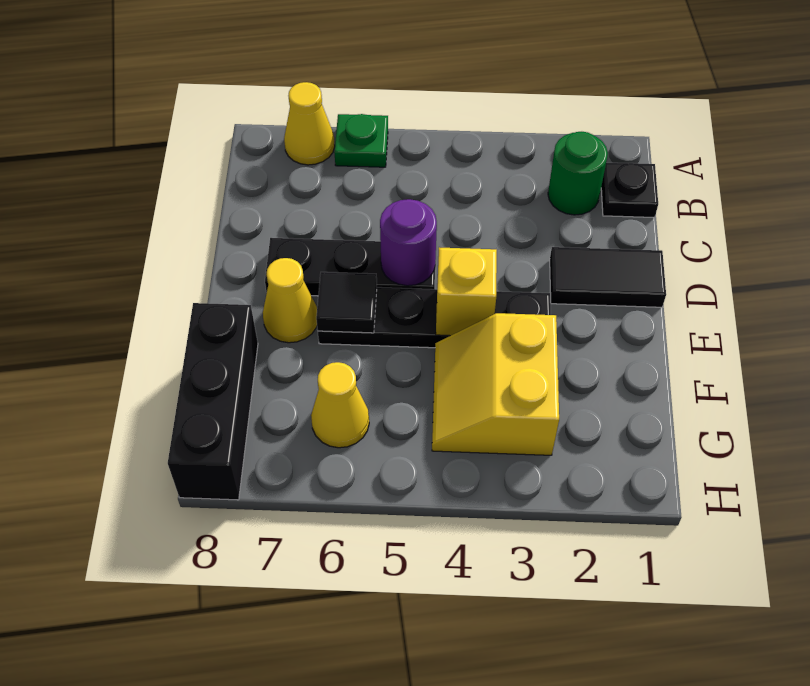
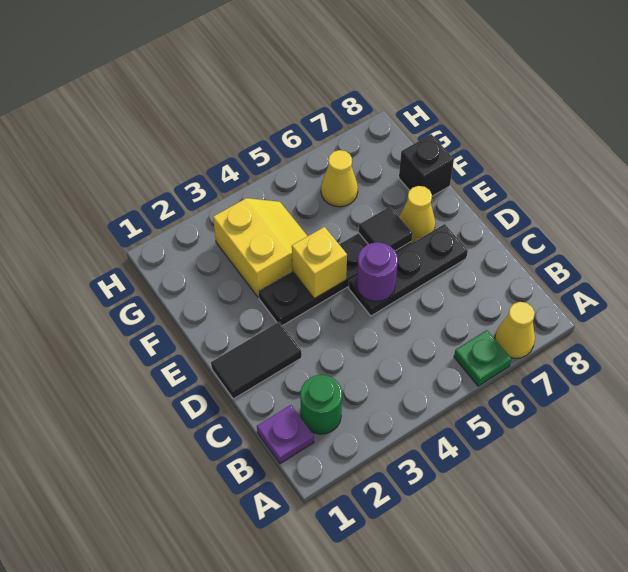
black plate B1 level 1 -> purple plate B1 level 1
black brick F8:H8 level 1 -> black brick F8 level 1

